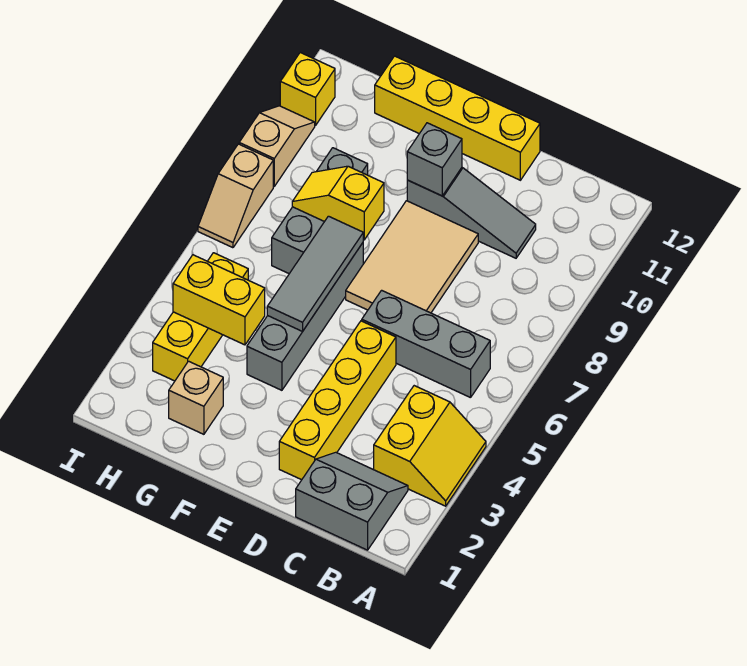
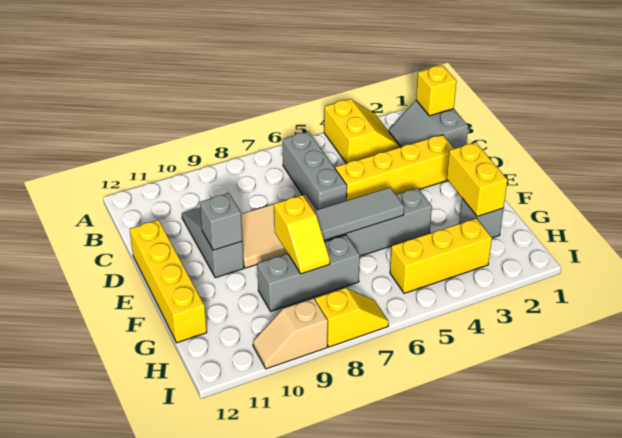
yellow slope A3:B4 level 1 top B -> yellow slope A3:B4 level 1 top 4
tan brick G2 level 1 -> grey brick G2 level 1
yellow brick G4:H4 level 2 -> yellow brick F2:G2 level 2
tan slope I7:I8 level 1 top 8 -> yellow slope I7:I8 level 1 top 8
yellow brick I11 level 1 -> yellow brick B1 level 2

